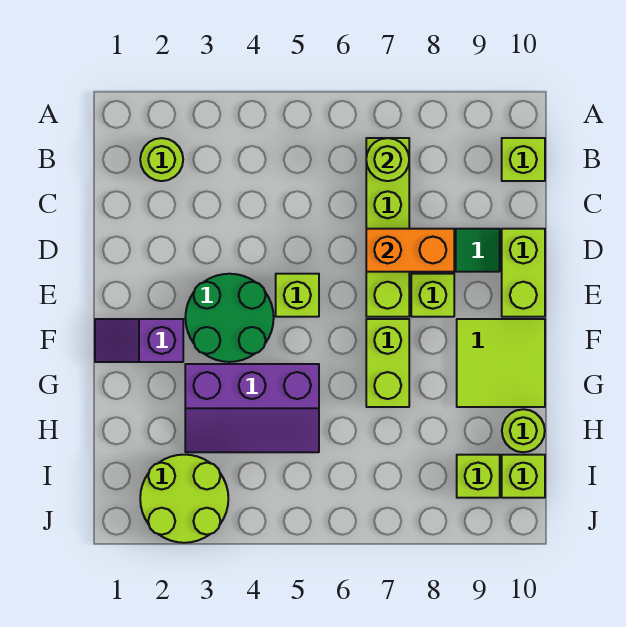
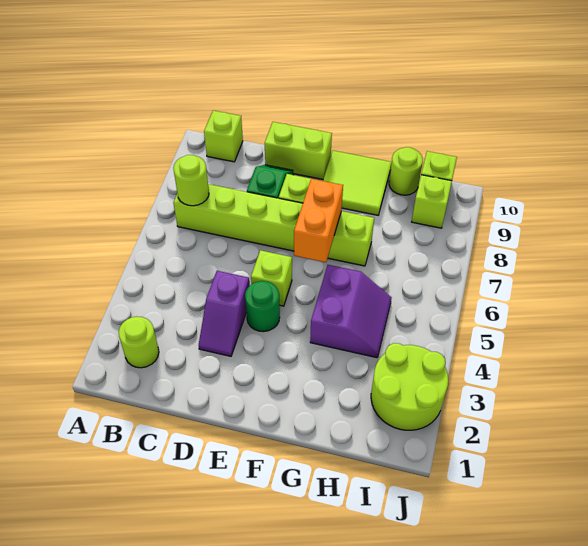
orange brick D7:D8 level 2 -> orange brick F6:F7 level 2
green round brick E3:F4 level 1 -> green round brick E4 level 1
purple slope F1:F2 level 1 top 2 -> purple slope D3:D4 level 1 top 4
purple slope G3:H5 level 1 top G -> purple slope G4:H5 level 1 top G

